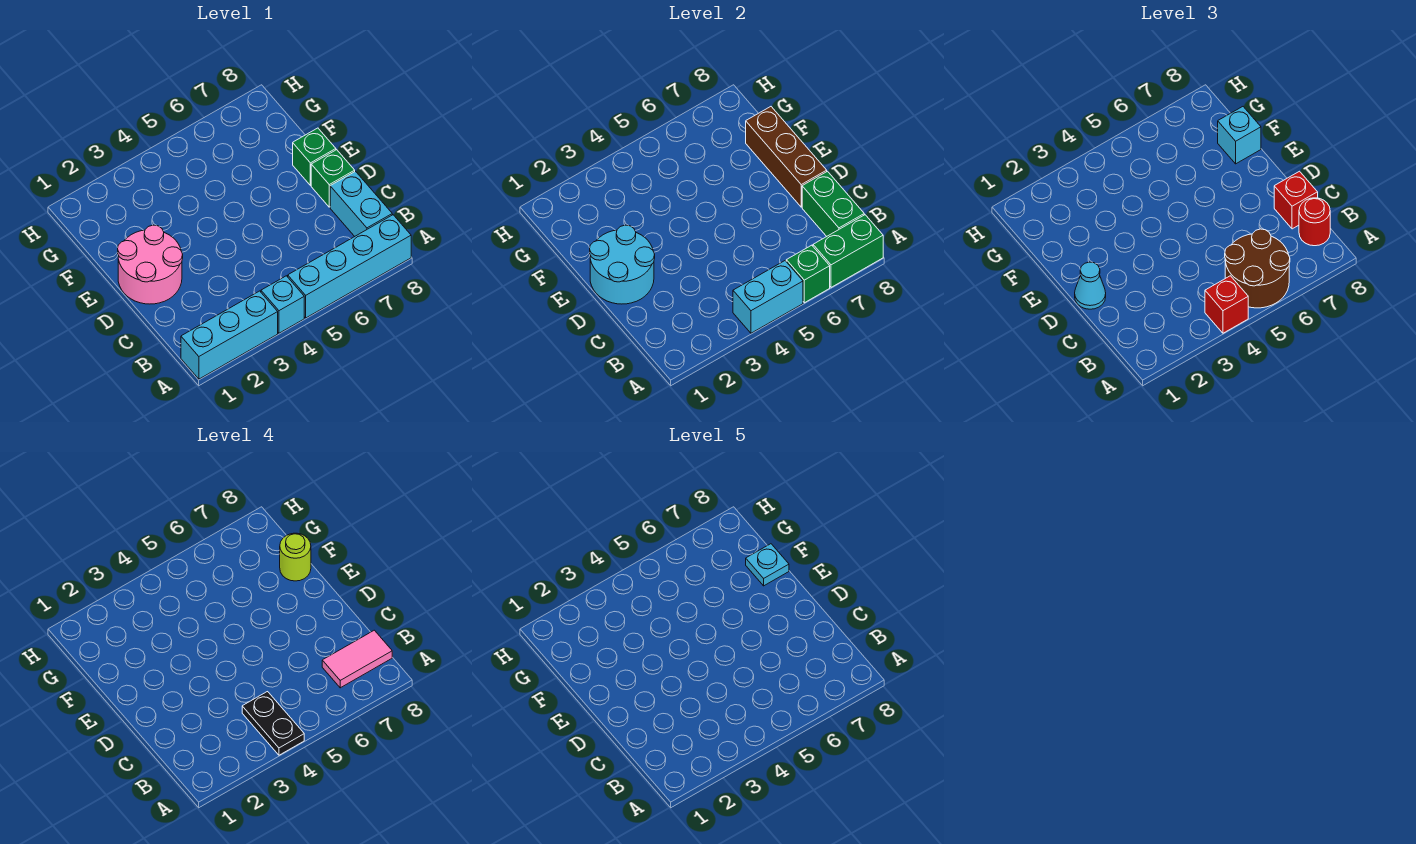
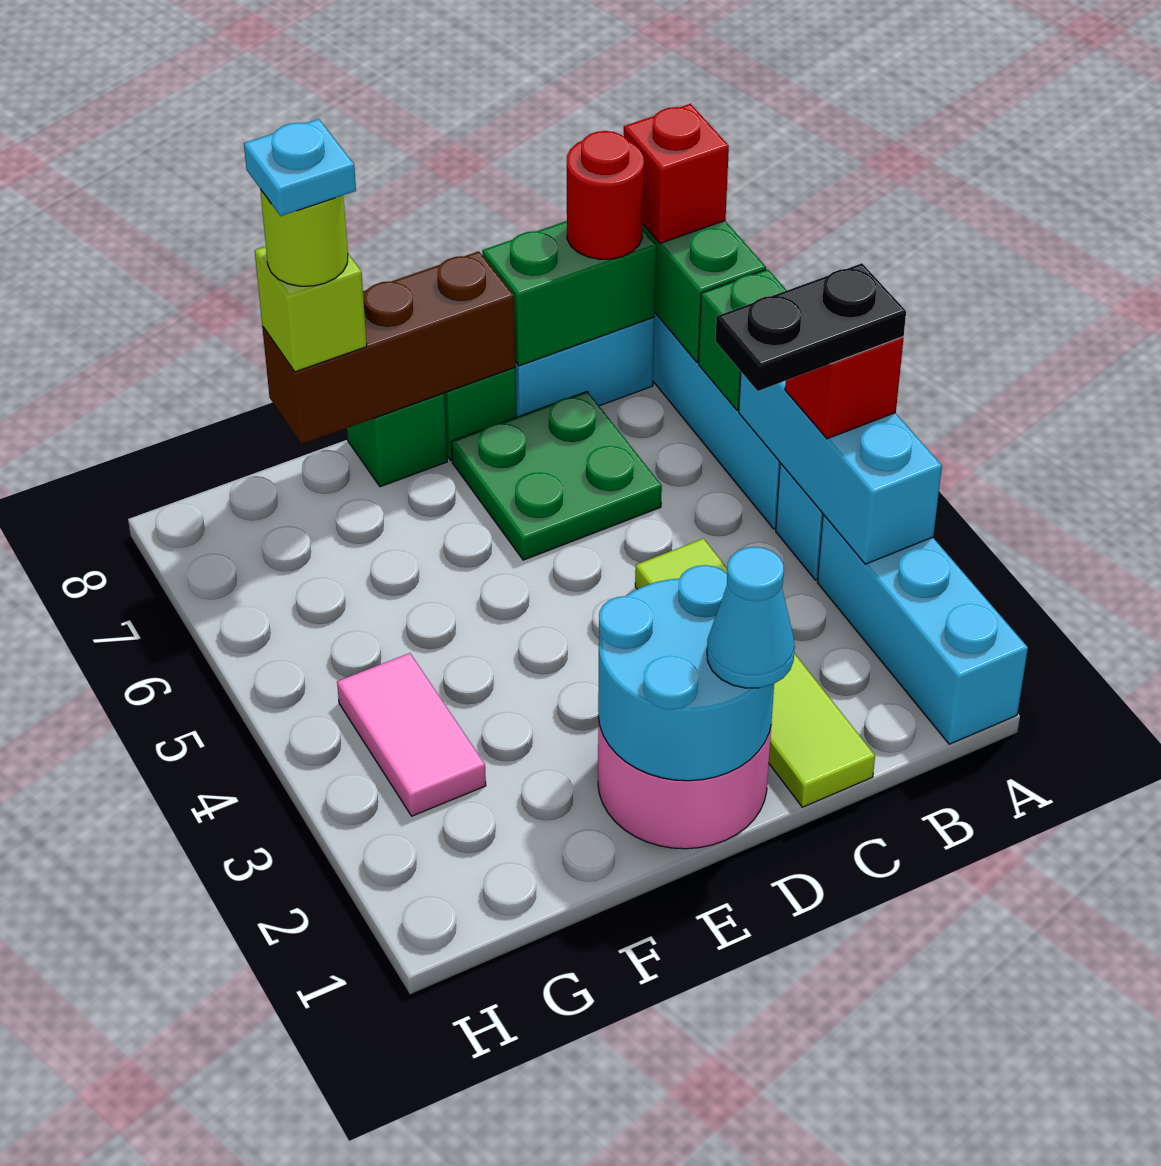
cyan brick A4:A5 level 2 -> cyan brick A3:A5 level 2
brown round brick A5:B6 level 3 -> none
pink tile B7:B8 level 4 -> pink tile G3:G4 level 1
none -> lime tile C1:C4 level 1
none -> green plate C6:D7 level 1
red brick C8 level 3 -> red brick A8 level 3
cyan brick F8 level 3 -> lime brick F8 level 3

